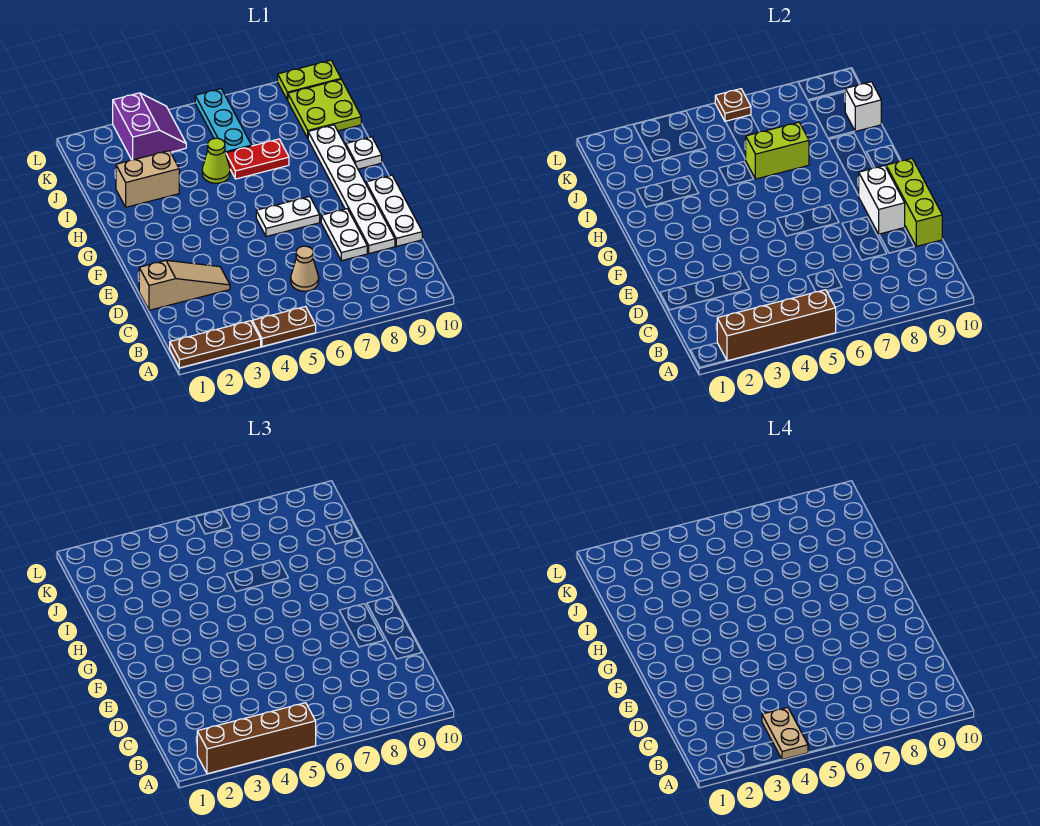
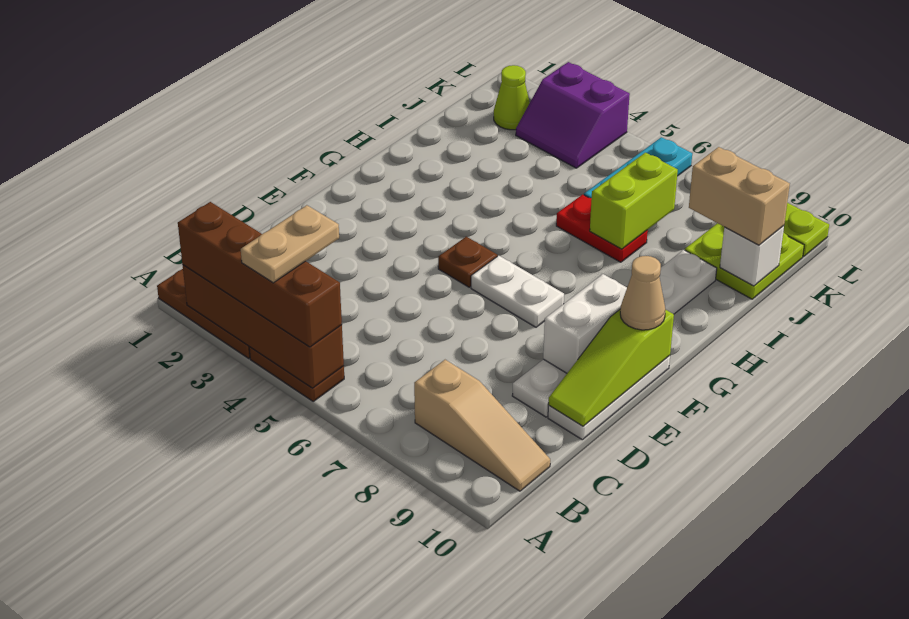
tan cone C6 level 1 -> tan cone F10 level 3
tan slope D1:D3 level 1 top 1 -> tan slope B8:B10 level 1 top 8
white plate D8:E8 level 1 -> none
lime brick D10:F10 level 2 -> lime slope D10:F10 level 2 top F
white plate H10 level 1 -> none
tan brick I2:I3 level 1 -> tan brick J9:J10 level 3
lime cone I5 level 1 -> lime cone K2 level 1
lime brick I6:I7 level 2 -> lime brick I7:J7 level 2
purple slope K3:L4 level 1 top 3 -> purple slope K3:L4 level 1 top L
brown plate L6 level 2 -> brown plate F5 level 1

